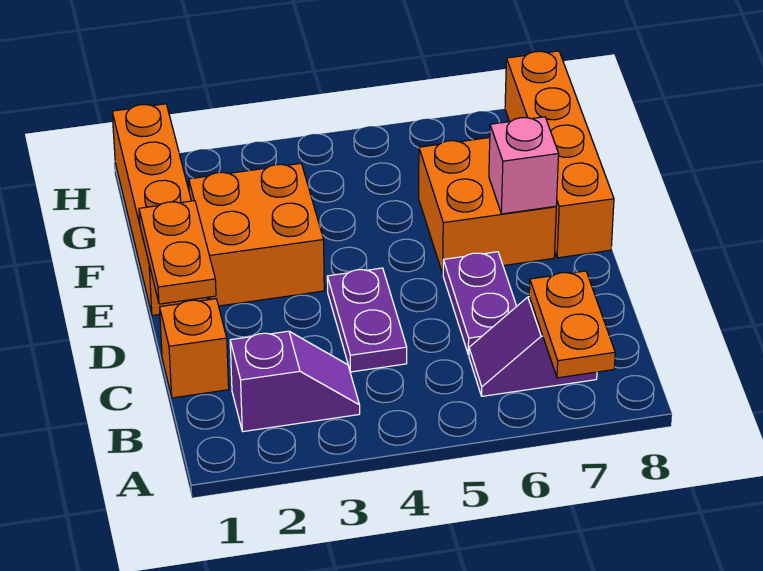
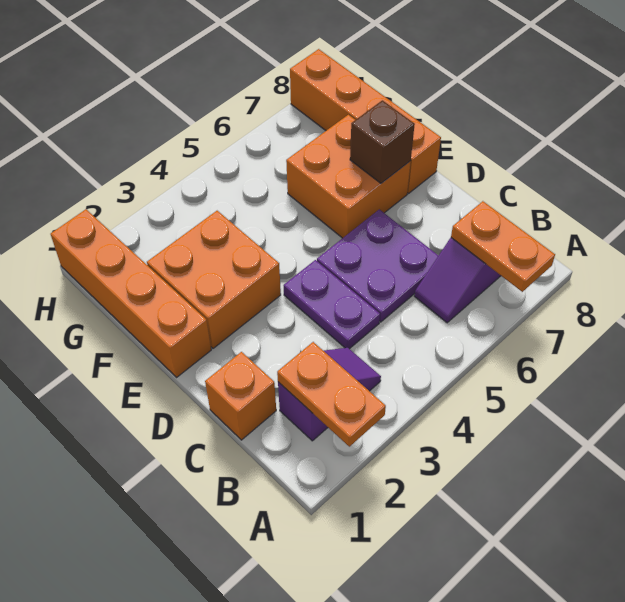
purple plate C6:D6 level 1 -> purple plate C5:D6 level 1
orange plate D1:E1 level 2 -> orange plate A2:B2 level 2
pink brick E7 level 2 -> brown brick E7 level 2

